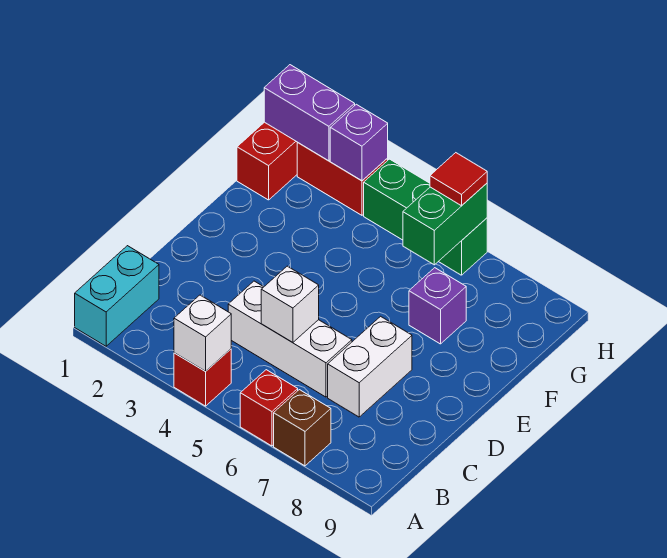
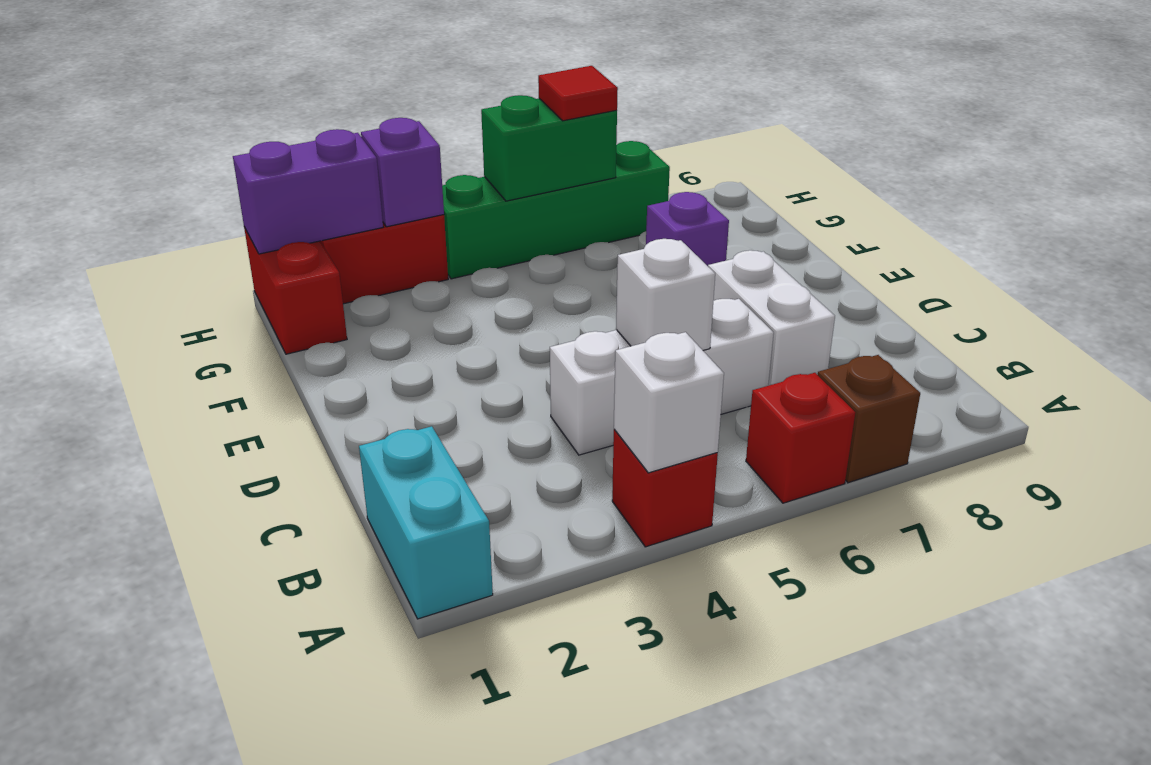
green brick G6:H6 level 2 -> green brick H5:H6 level 2
green brick H4:H6 level 1 -> green brick H4:H7 level 1

